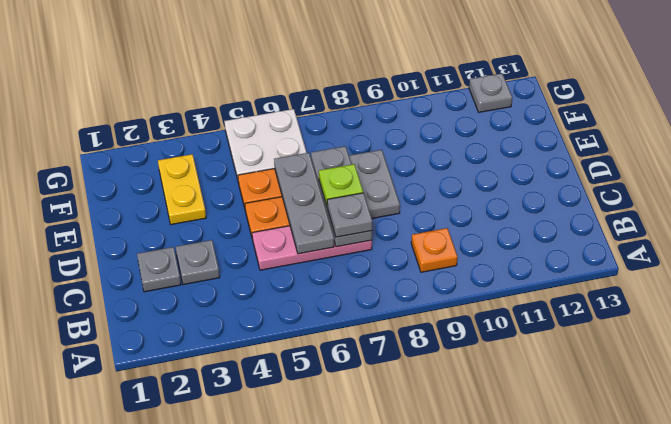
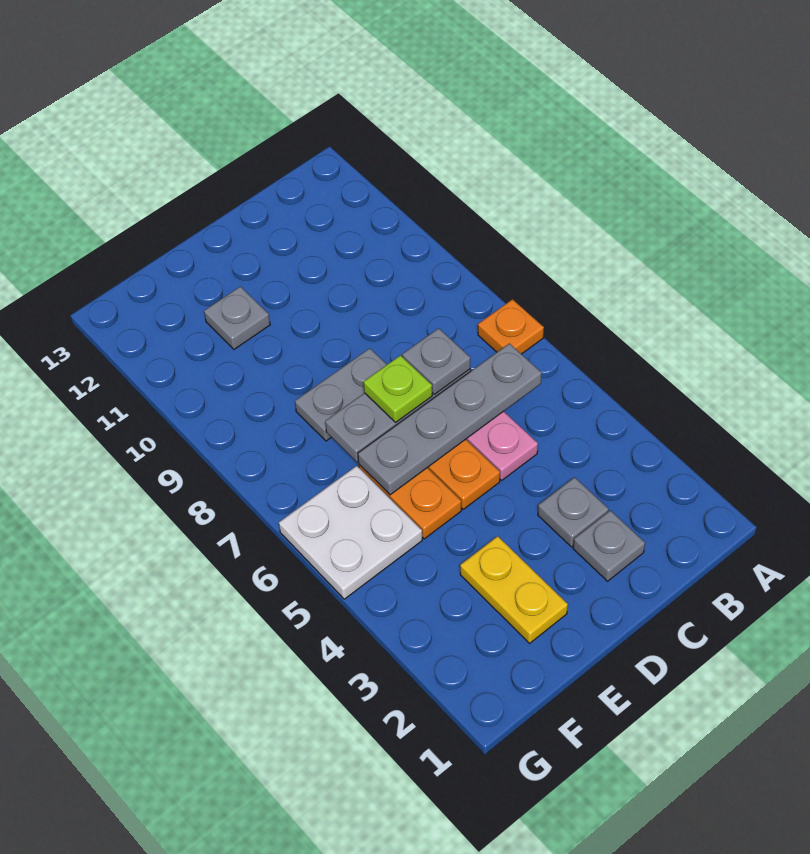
orange plate B9 level 1 -> orange plate A7 level 1
grey plate C6:E6 level 2 -> grey plate B6:E6 level 2
yellow plate E3:F3 level 1 -> yellow plate E2:E3 level 1
grey plate G12 level 1 -> grey plate E11 level 1

